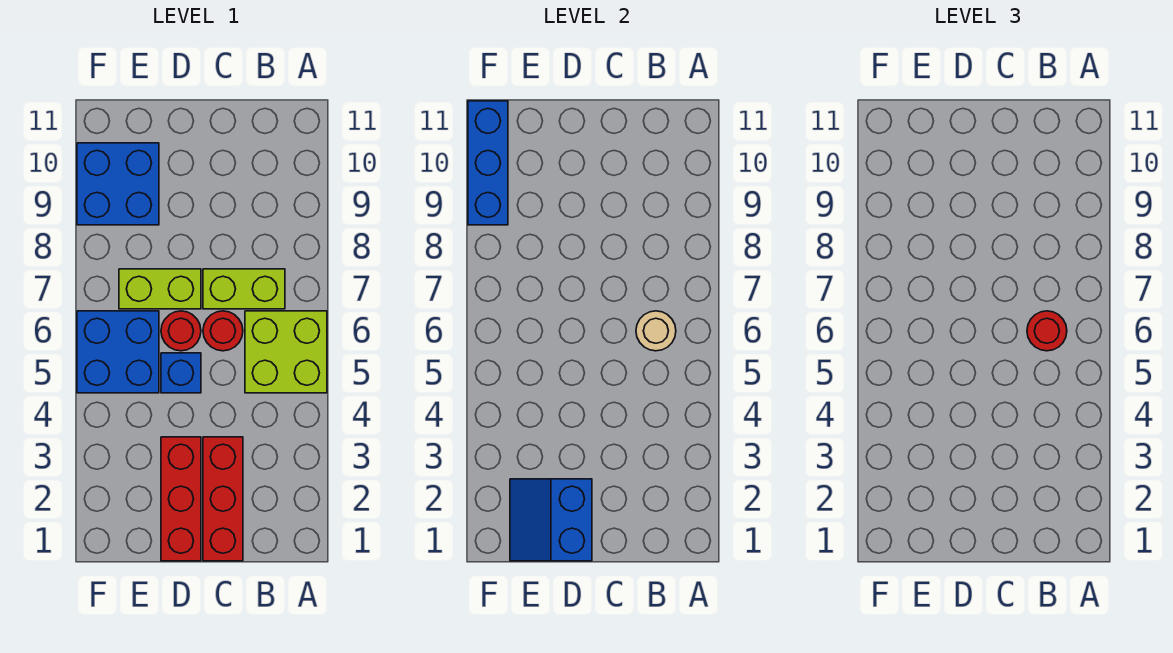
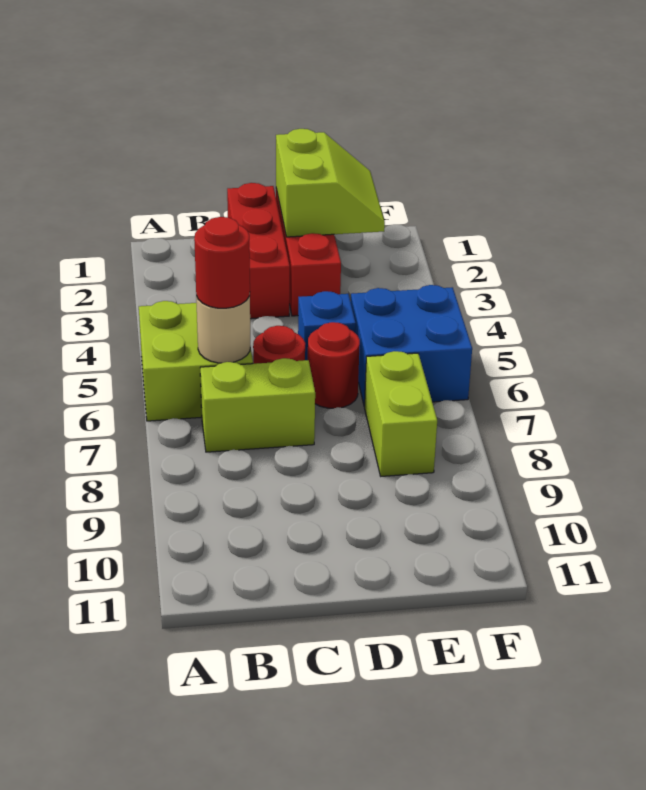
blue slope D1:E2 level 2 top D -> lime slope D1:E2 level 2 top D
lime brick D7:E7 level 1 -> lime brick E7:E8 level 1
blue brick E9:F10 level 1 -> none
blue brick F9:F11 level 2 -> none

